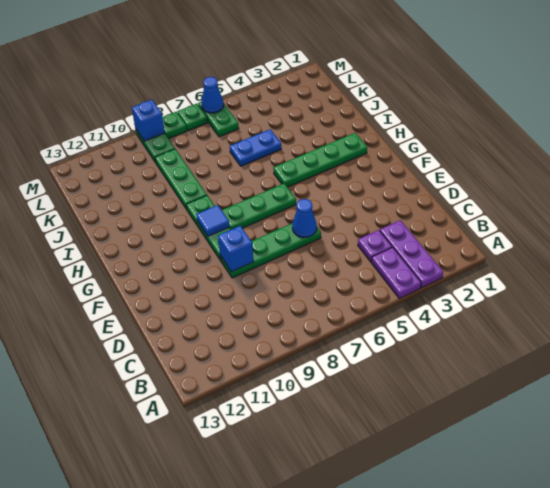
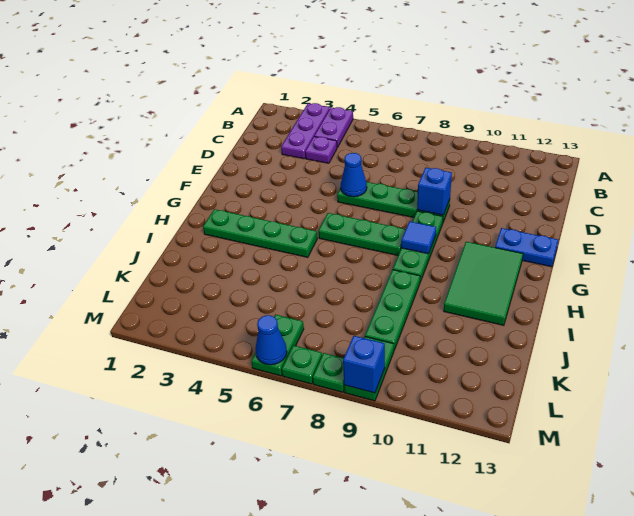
none -> green tile G11:I12 level 1
blue plate J5:J6 level 1 -> blue plate F12:F13 level 1

